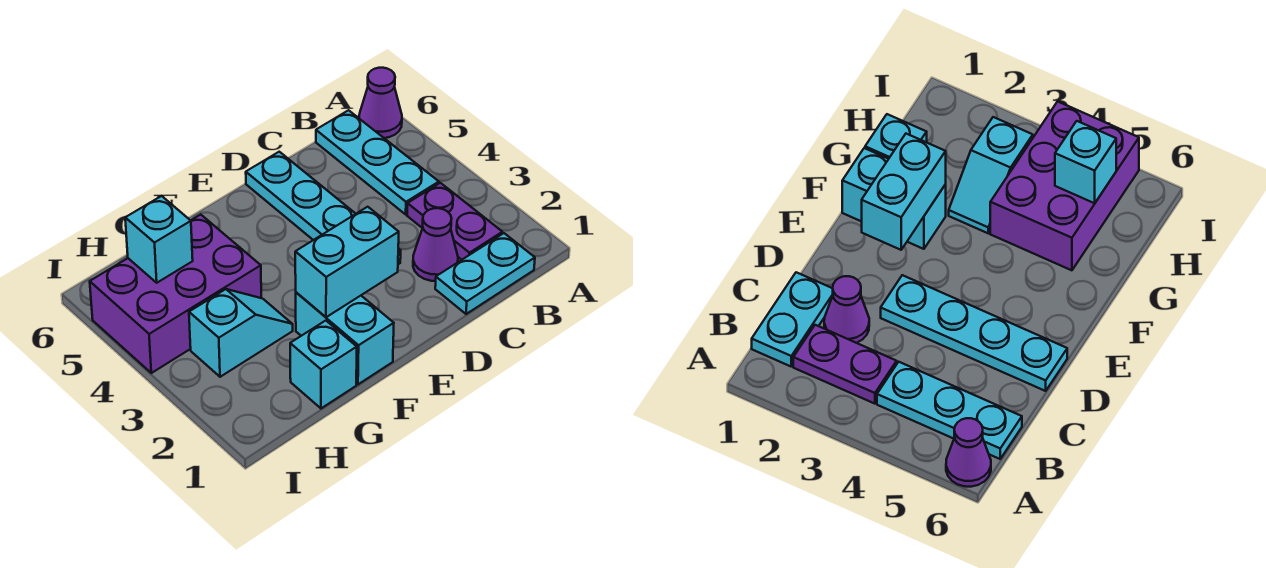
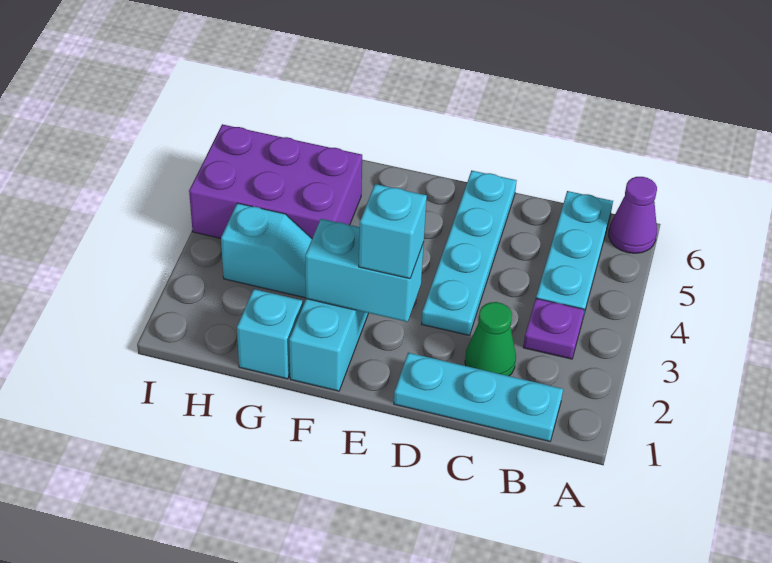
cyan plate B1:C1 level 1 -> cyan plate B1:D1 level 1
purple plate B2:B3 level 1 -> purple plate B3 level 1
purple cone C2 level 1 -> green cone C2 level 1
cyan brick H5 level 2 -> cyan brick E2 level 3

